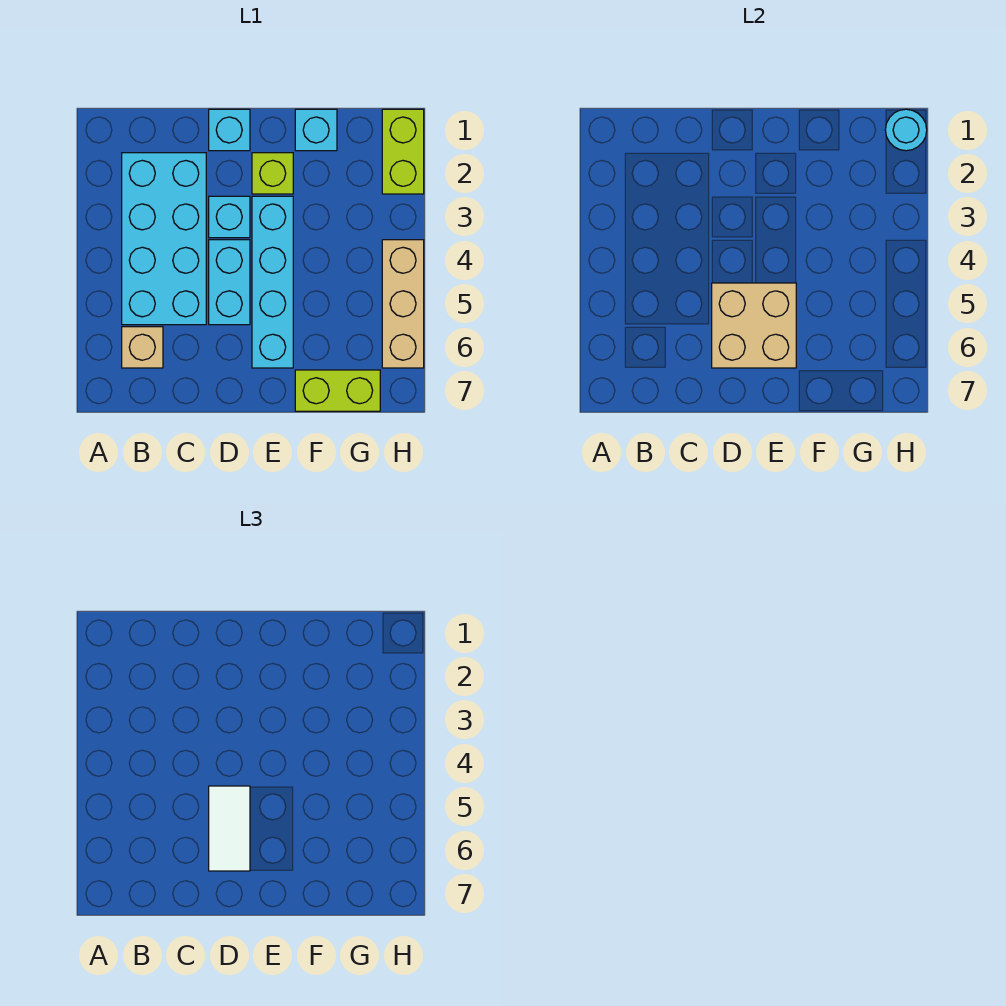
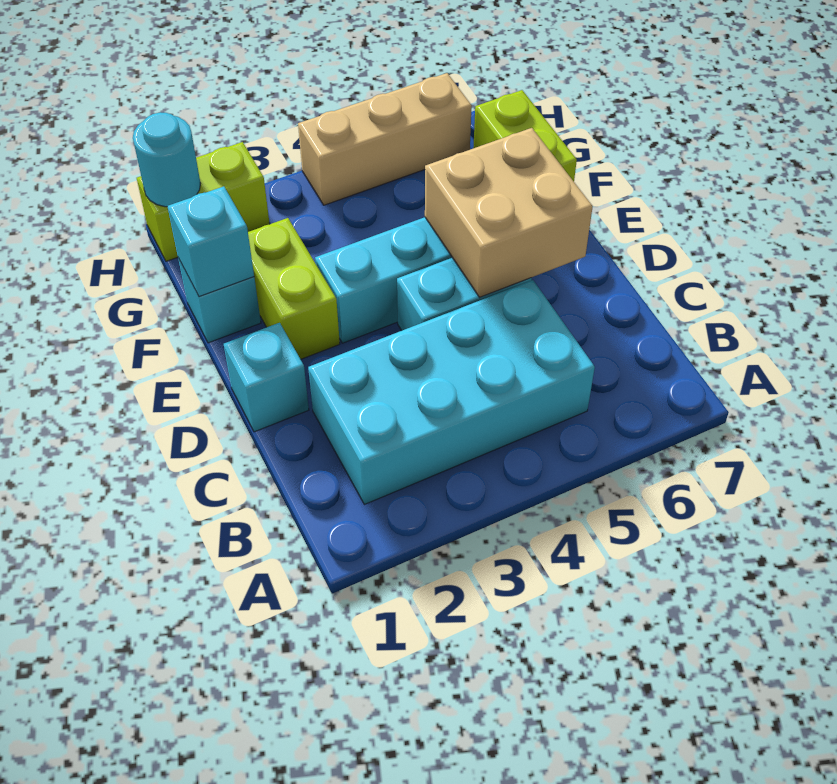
tan brick B6 level 1 -> none
cyan brick D3 level 1 -> cyan brick F1 level 2
white tile D5:D6 level 3 -> none
lime brick E2 level 1 -> lime brick E2:F2 level 1

